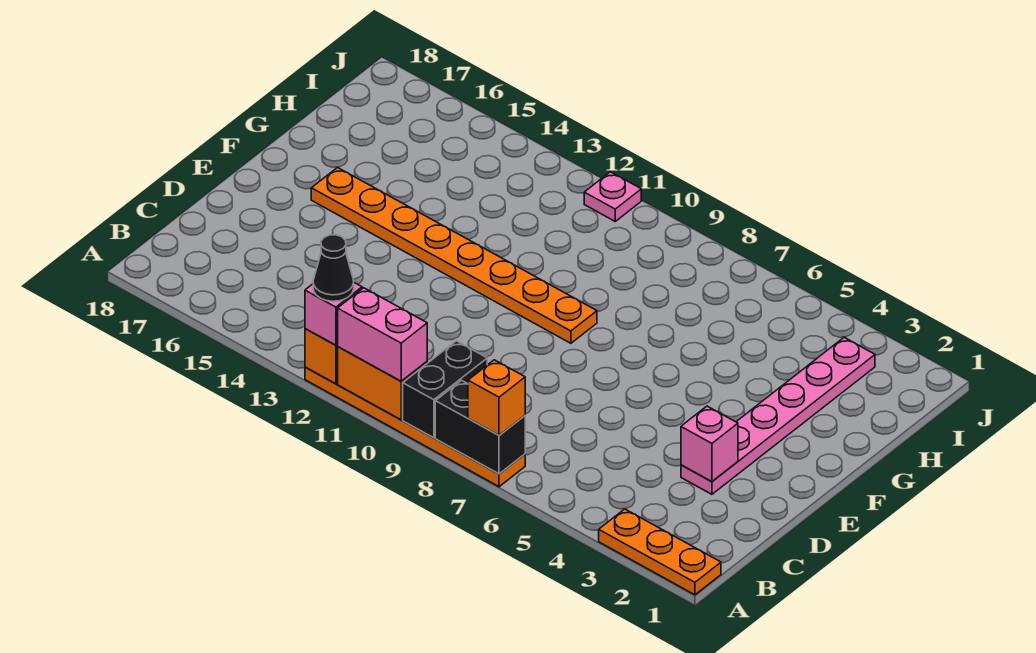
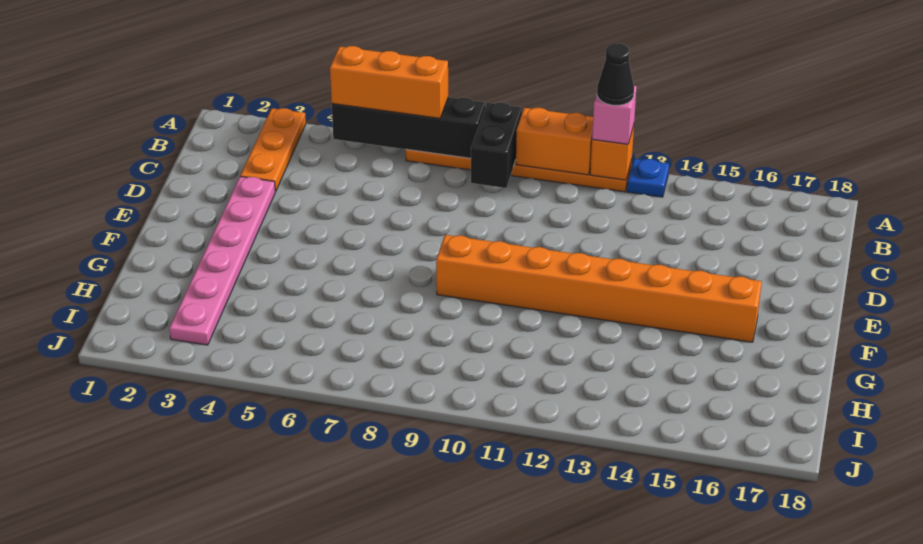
orange plate A1:A3 level 1 -> orange plate A3:C3 level 1
black brick A7:A8 level 2 -> black brick A5:A8 level 2
orange brick A7 level 3 -> orange brick A5:A7 level 3
pink brick A10:A11 level 3 -> none
none -> blue plate A13 level 1
pink brick D3 level 2 -> none
orange plate F9:F16 level 1 -> orange brick F9:F16 level 1
pink plate J11 level 1 -> none

